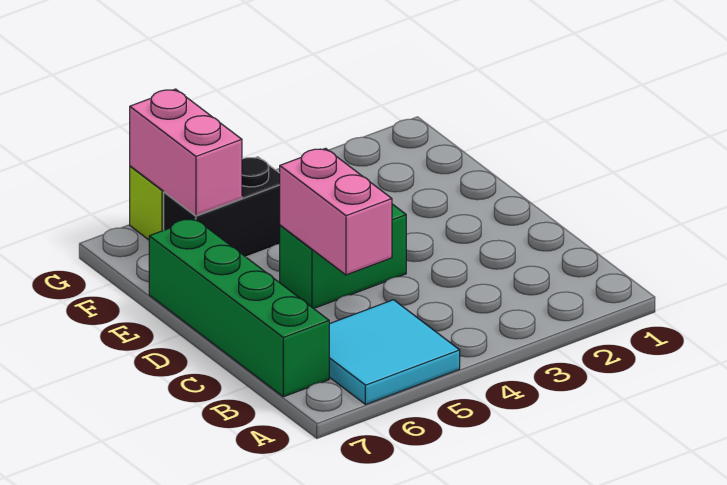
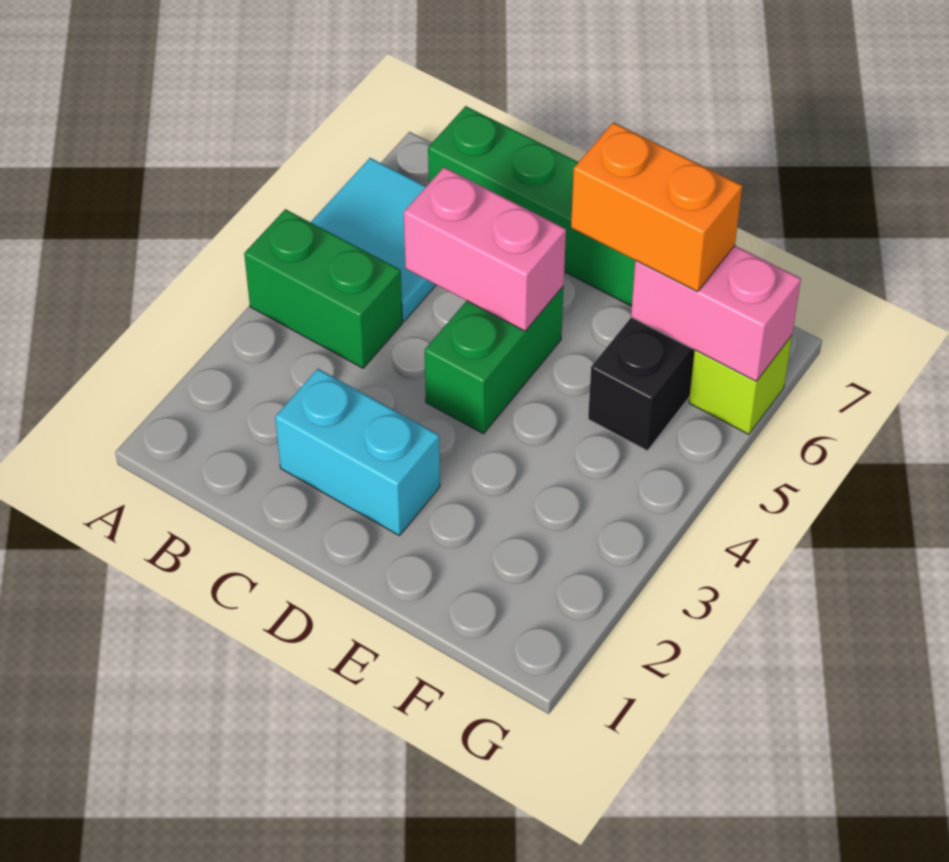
none -> green brick A4:B4 level 1
none -> cyan brick C2:D2 level 1
none -> orange brick E6:F6 level 3

